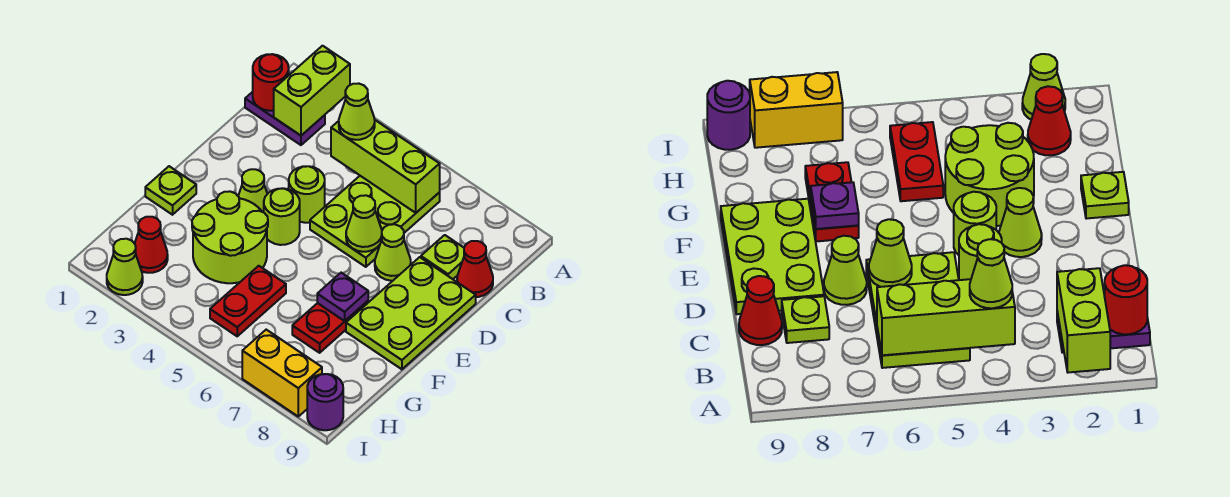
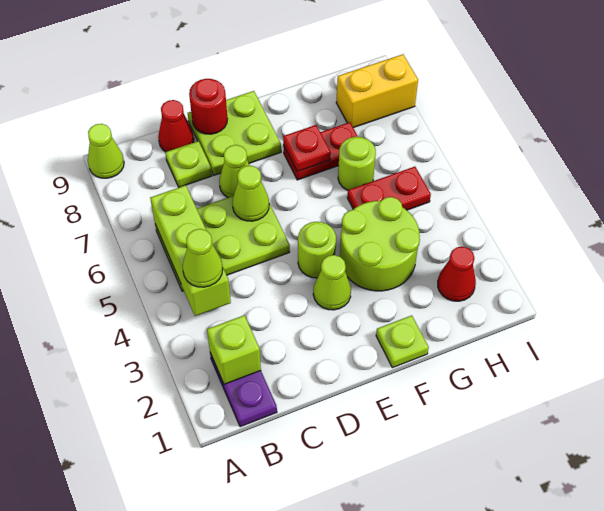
lime brick A2:B2 level 2 -> lime brick B2 level 2
red round brick B1 level 2 -> red round brick D9 level 2
lime round brick D4 level 1 -> lime round brick G6 level 1
lime plate D8:F9 level 1 -> lime plate D8:E9 level 1
purple plate F7 level 2 -> red plate F7 level 2
lime cone I2 level 1 -> lime cone A9 level 1
yellow brick I7:I8 level 1 -> yellow brick H8:I8 level 1
purple round brick I9 level 1 -> none

